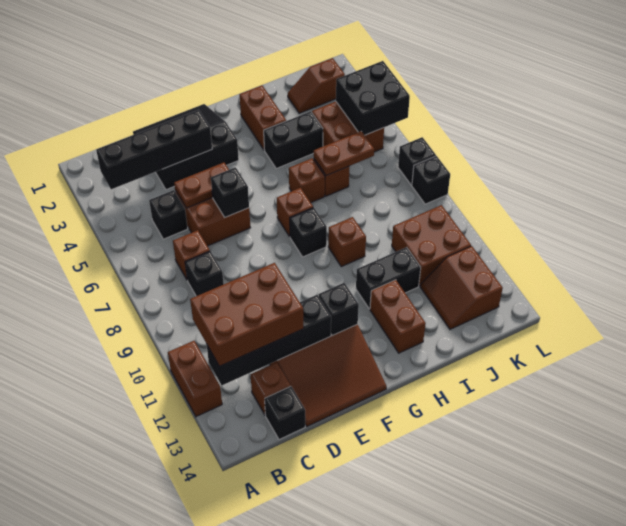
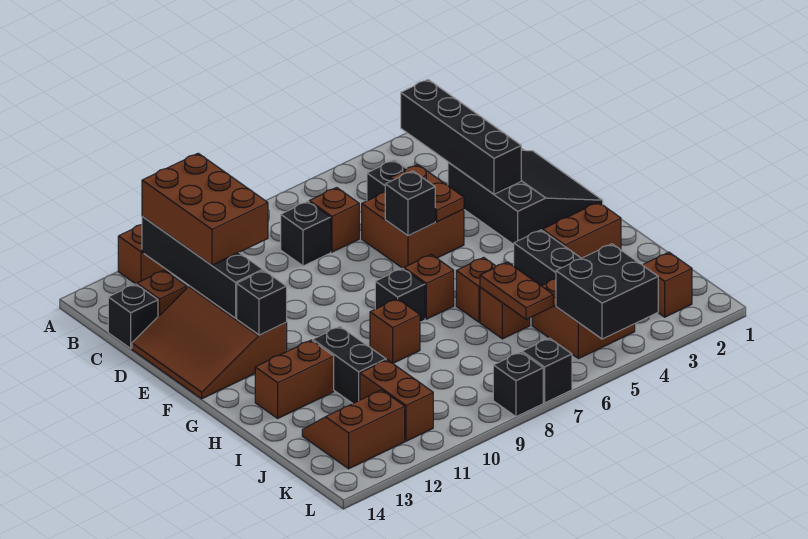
brown brick J10:K11 level 1 -> brown brick J11:K11 level 1

